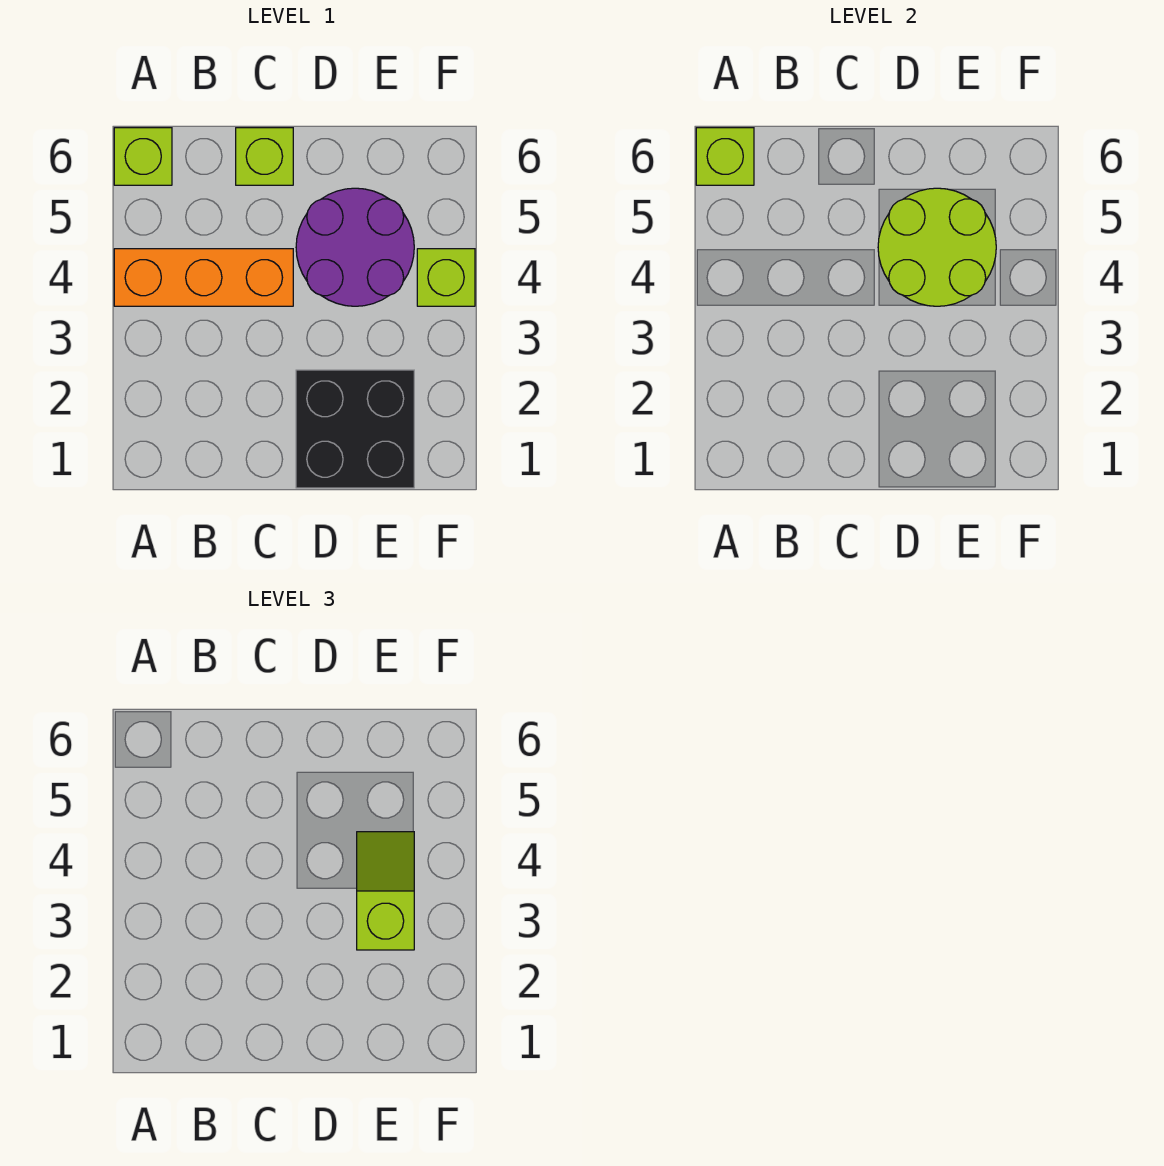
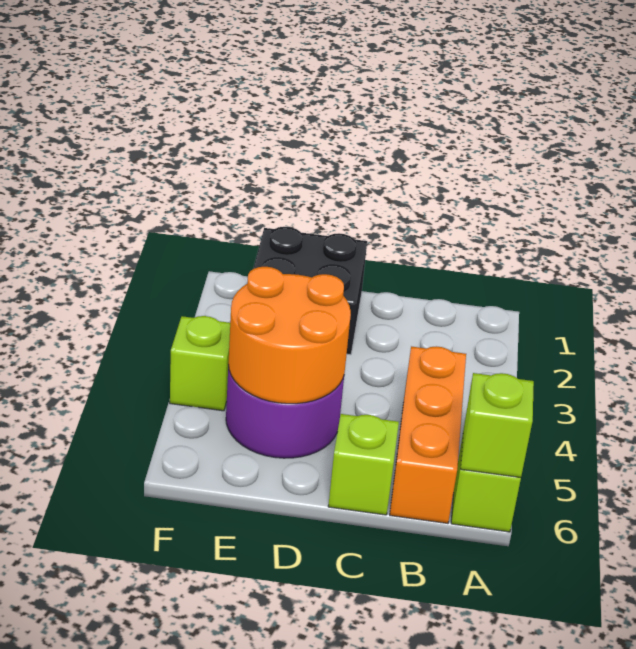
orange brick A4:C4 level 1 -> orange brick B4:B6 level 1
lime round brick D4:E5 level 2 -> orange round brick D4:E5 level 2
lime slope E3:E4 level 3 top 3 -> none

